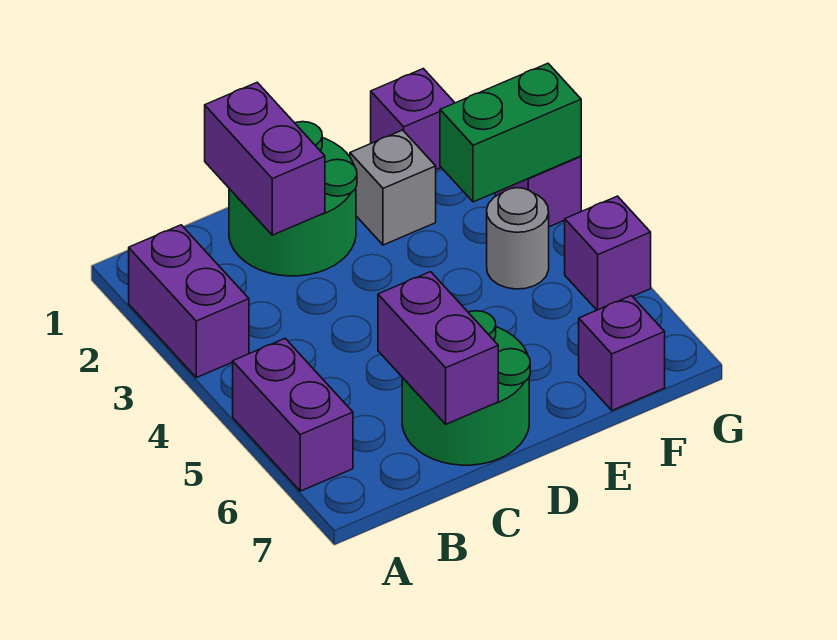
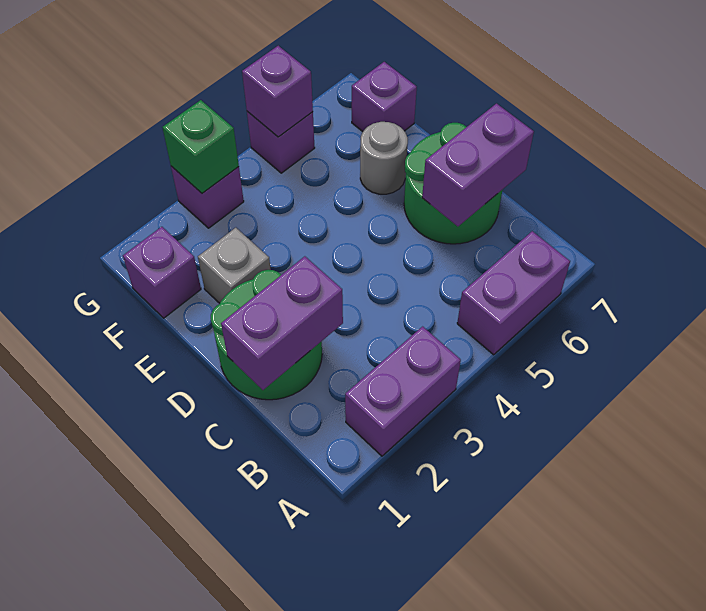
green brick F3:G3 level 2 -> green brick G3 level 2
grey round brick F4 level 1 -> grey round brick E6 level 1
none -> purple brick G5 level 2

